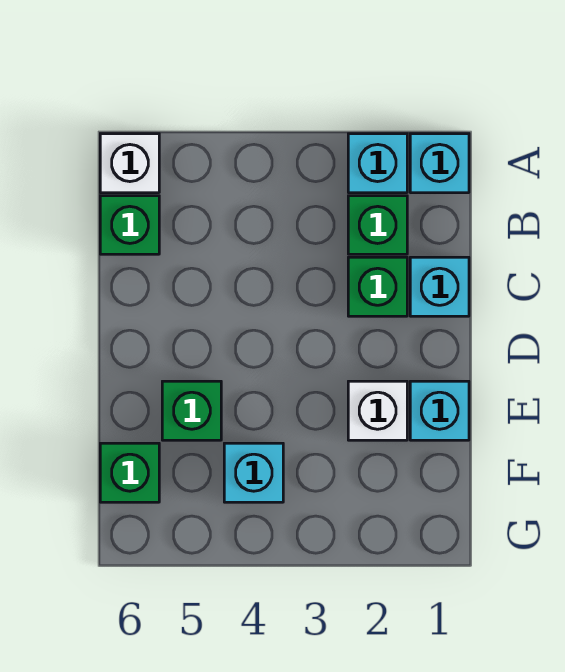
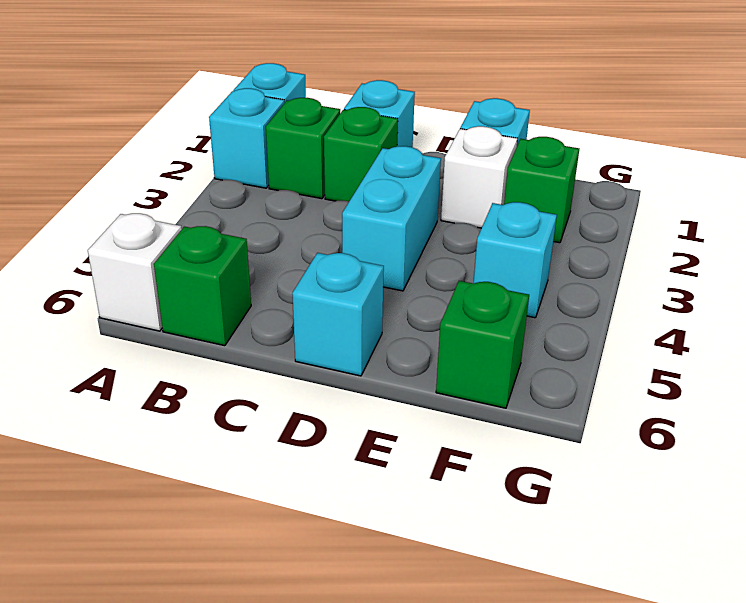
none -> cyan brick D3:D4 level 1
none -> cyan brick D6 level 1
green brick E5 level 1 -> green brick F2 level 1

